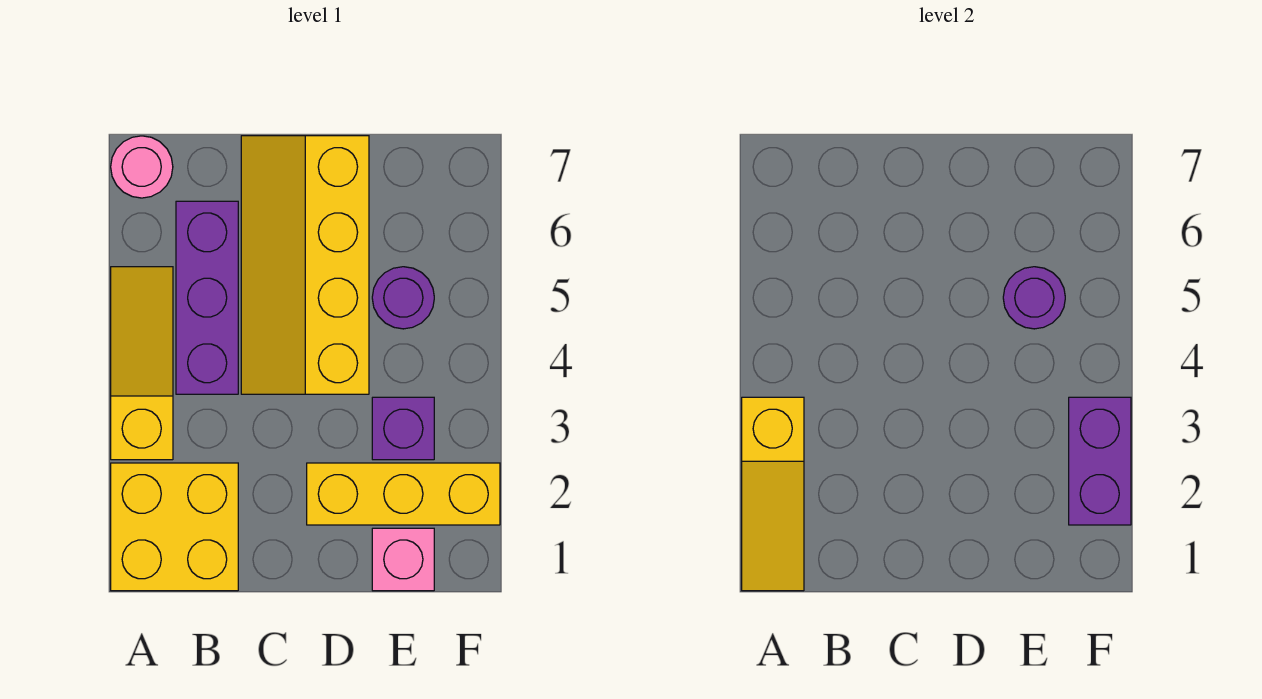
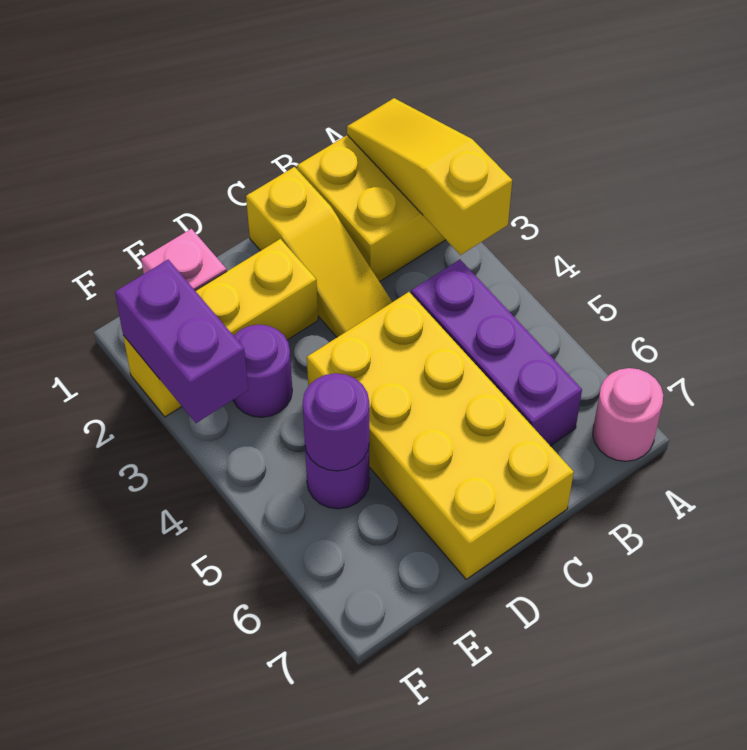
yellow slope A3:A5 level 1 top 3 -> yellow slope C1:C3 level 1 top 1
yellow slope C4:D7 level 1 top D -> yellow brick C4:D7 level 1
purple brick E3 level 1 -> purple round brick E3 level 1

